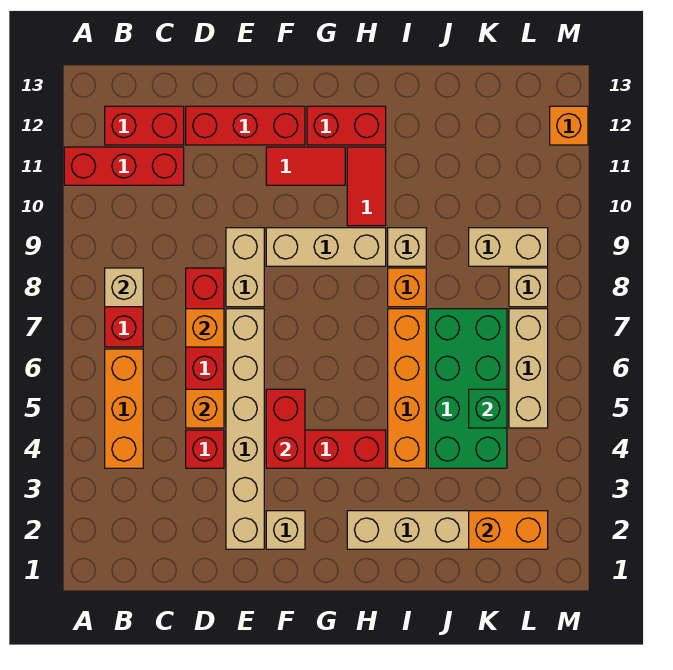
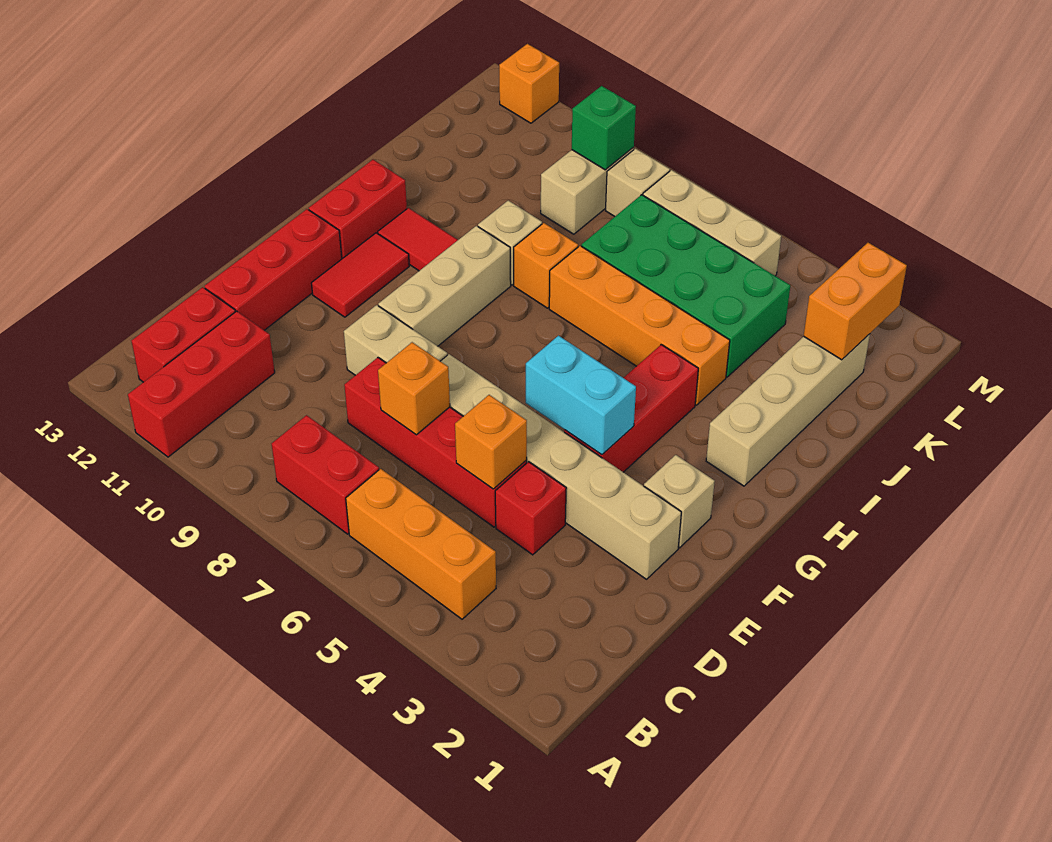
tan brick B8 level 2 -> none
red brick F4:F5 level 2 -> cyan brick F4:F5 level 2
green brick K5 level 2 -> green brick L9 level 2

